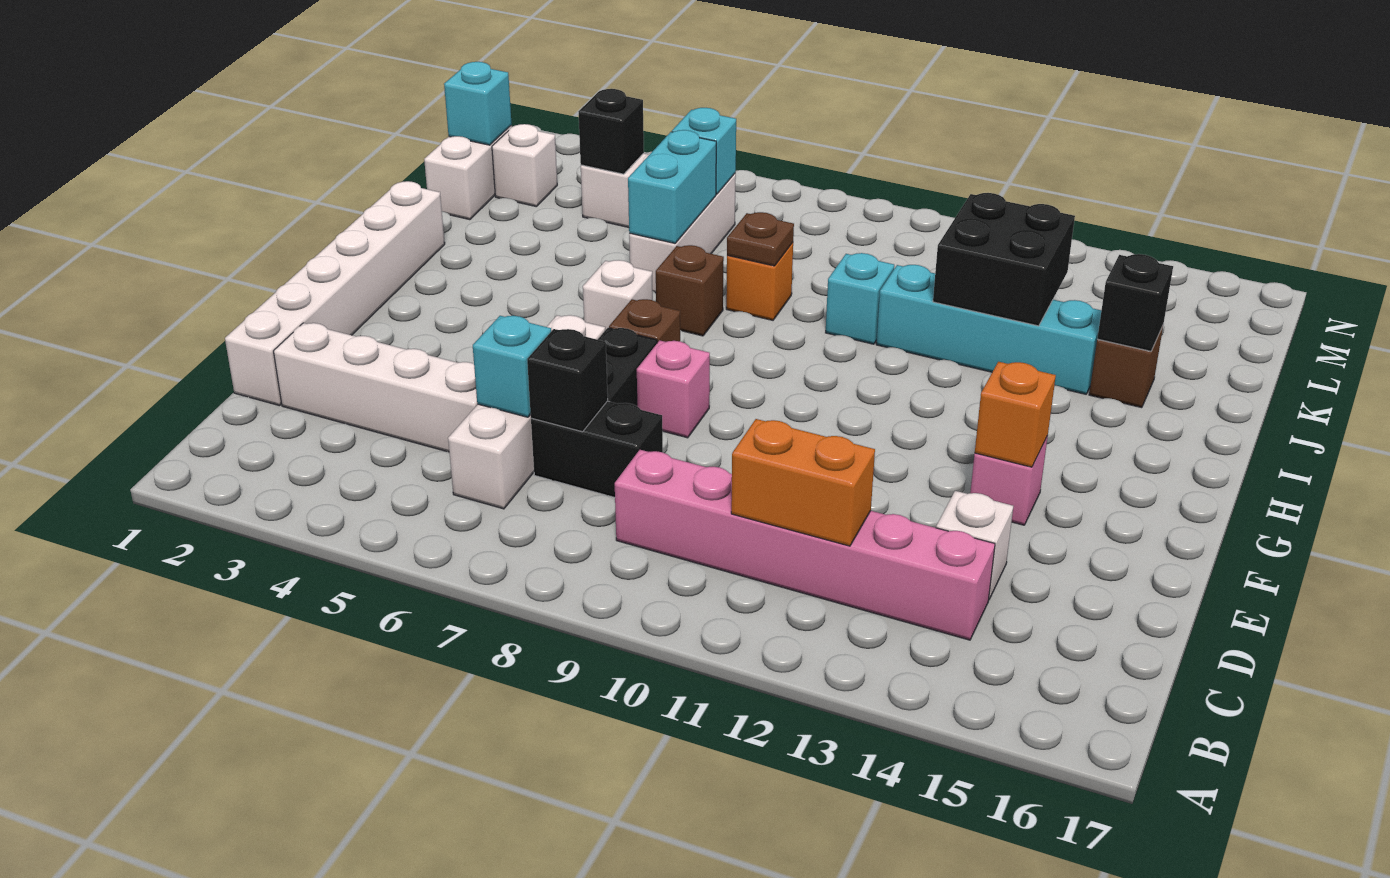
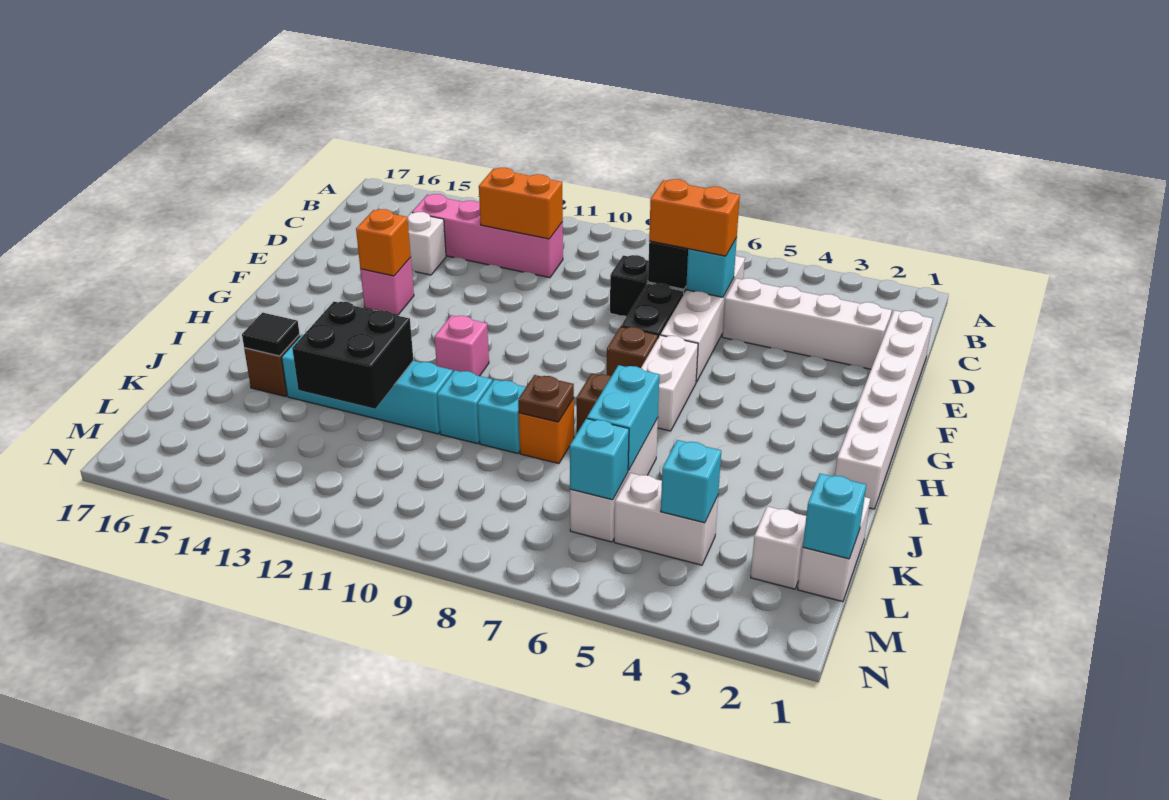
pink brick C9:C14 level 1 -> pink brick C11:C14 level 1
none -> orange brick D6:D7 level 3
pink brick F8 level 1 -> pink brick H11 level 1
white brick H6 level 1 -> white brick G6:H6 level 1
none -> cyan brick J9 level 1
black brick J15 level 2 -> black tile J15 level 2
black brick L4 level 2 -> cyan brick L4 level 2

